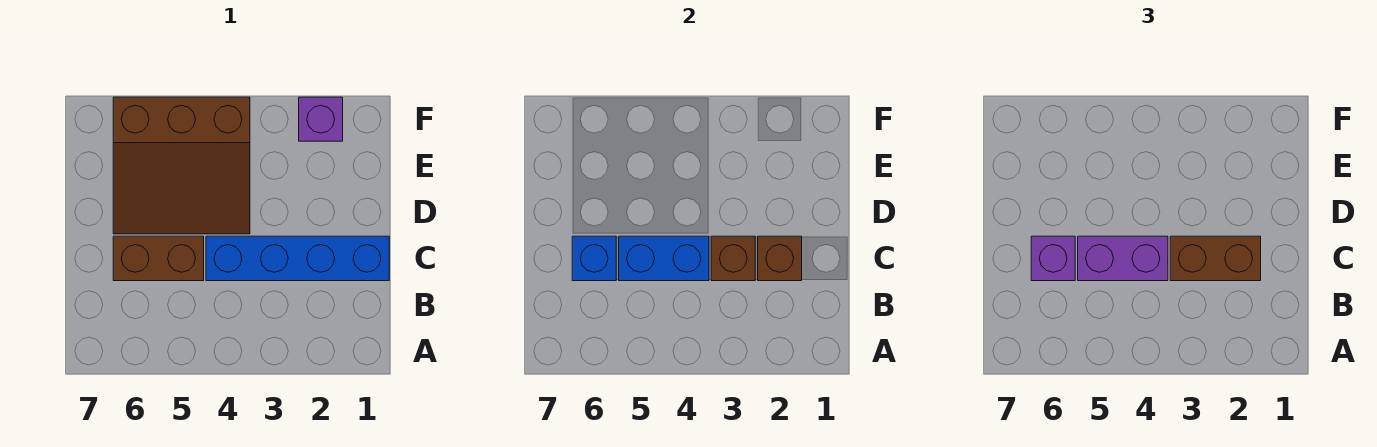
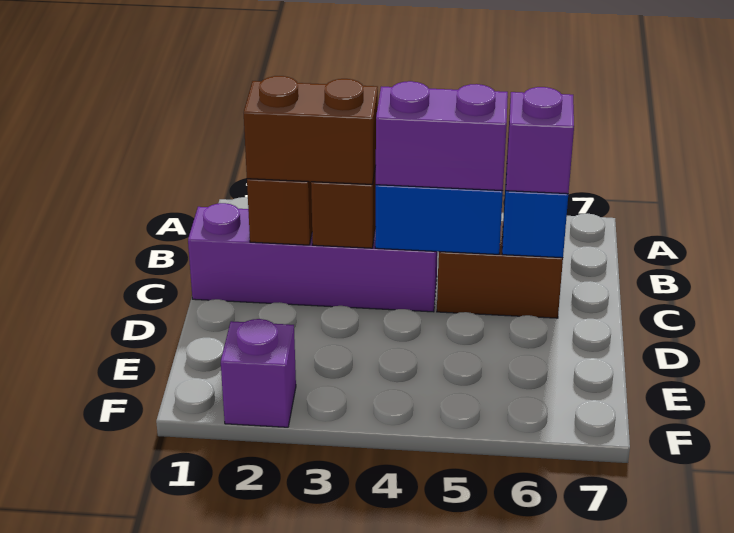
blue brick C1:C4 level 1 -> purple brick C1:C4 level 1
brown slope D4:F6 level 1 top F -> none

